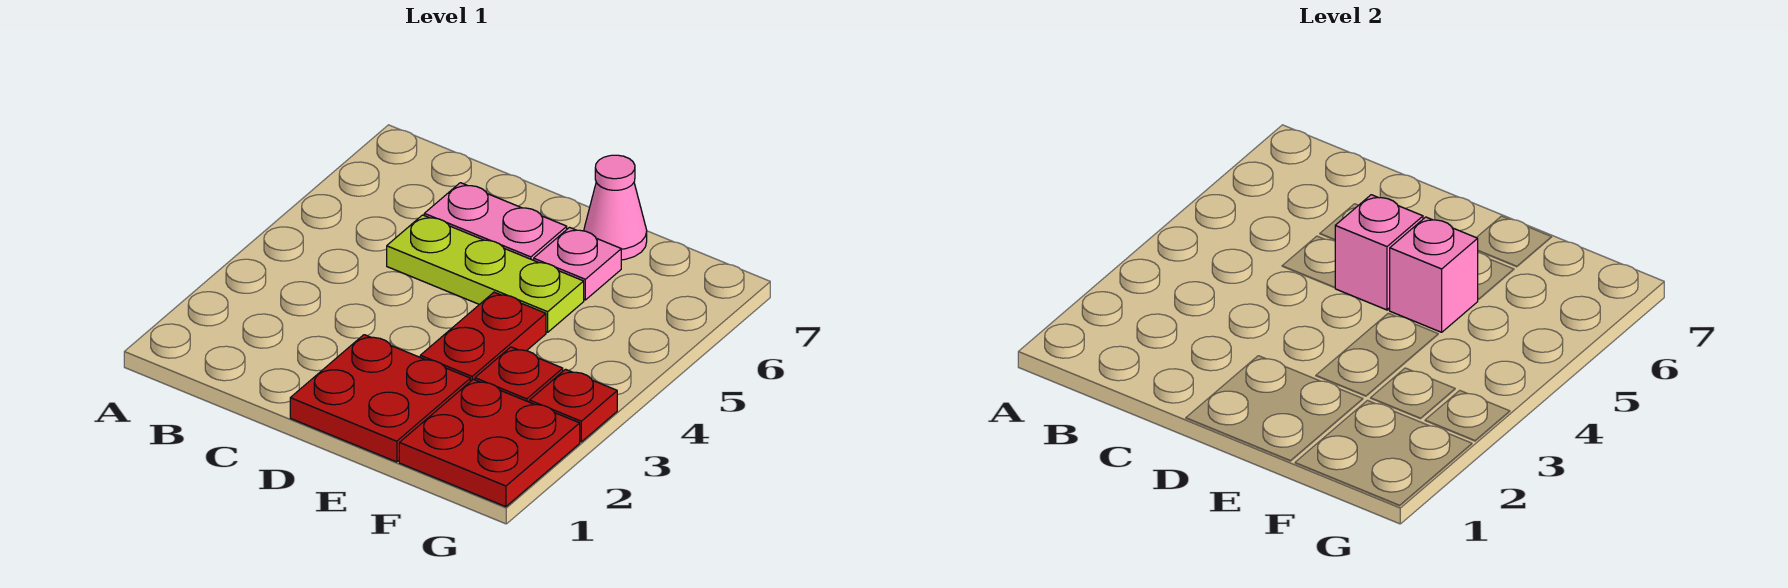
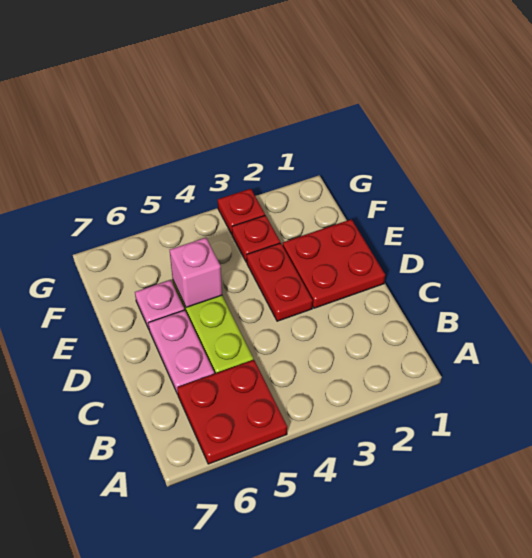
pink brick D5 level 2 -> none
red plate E3:E4 level 1 -> red plate D3:E3 level 1
pink cone E7 level 1 -> none
red plate F1:G2 level 1 -> red plate A5:B6 level 1

